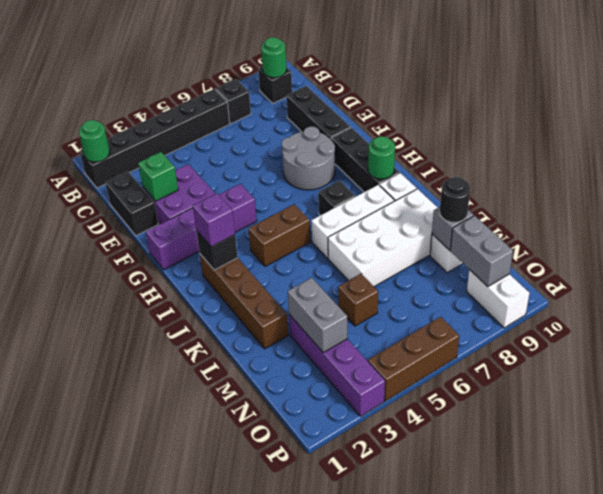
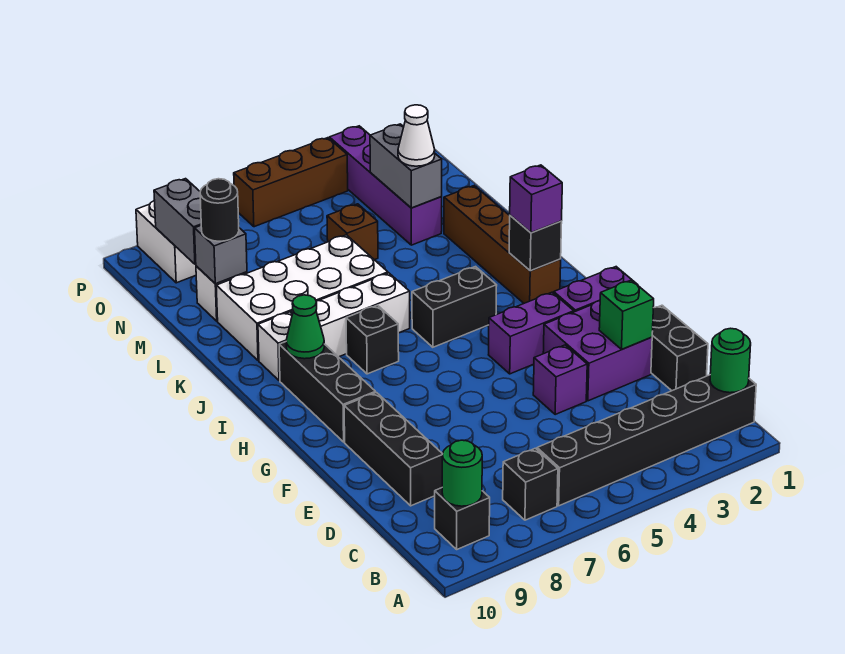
none -> purple brick E4 level 1
grey round brick F7:G8 level 1 -> none
brown brick I4:I5 level 1 -> black brick I4:I5 level 1
green round brick I9 level 2 -> green cone I9 level 2
none -> white cone M3 level 3

